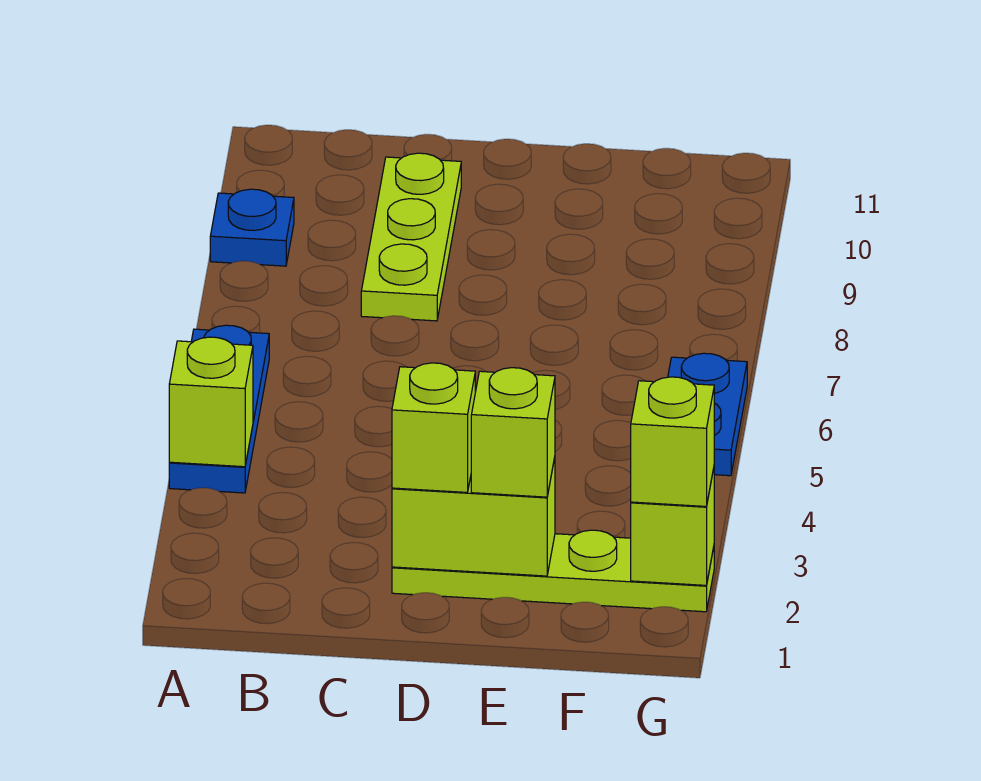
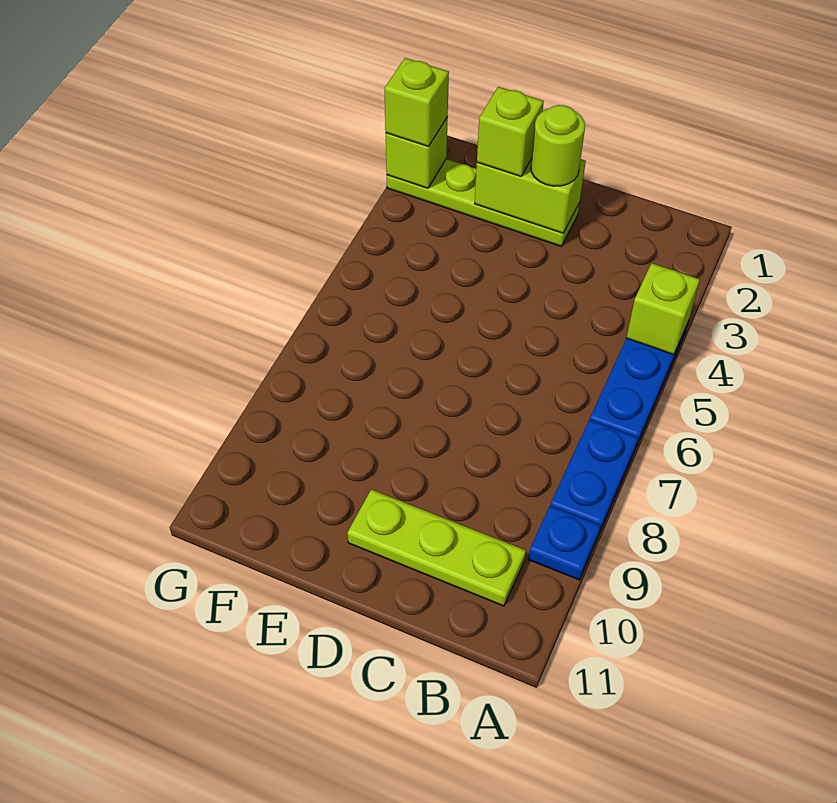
lime plate C8:C10 level 1 -> lime plate B10:D10 level 1
lime brick D2 level 3 -> lime round brick D2 level 3
blue plate G5:G6 level 1 -> blue plate A7:A8 level 1

